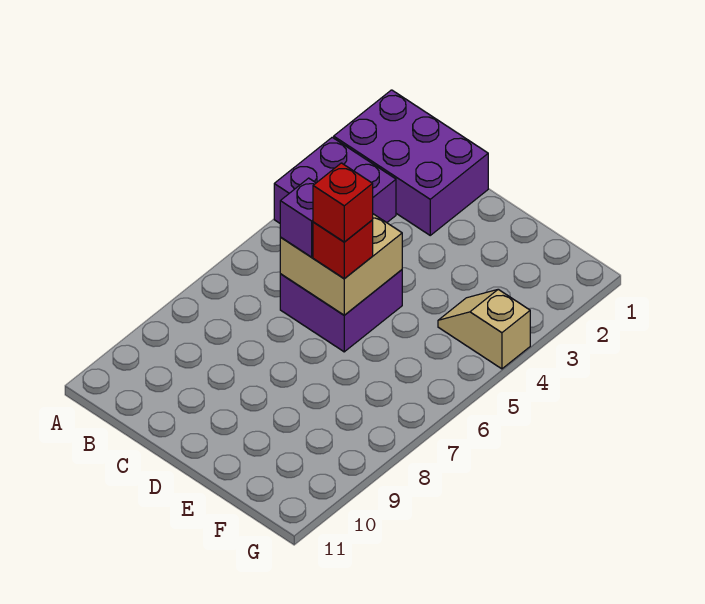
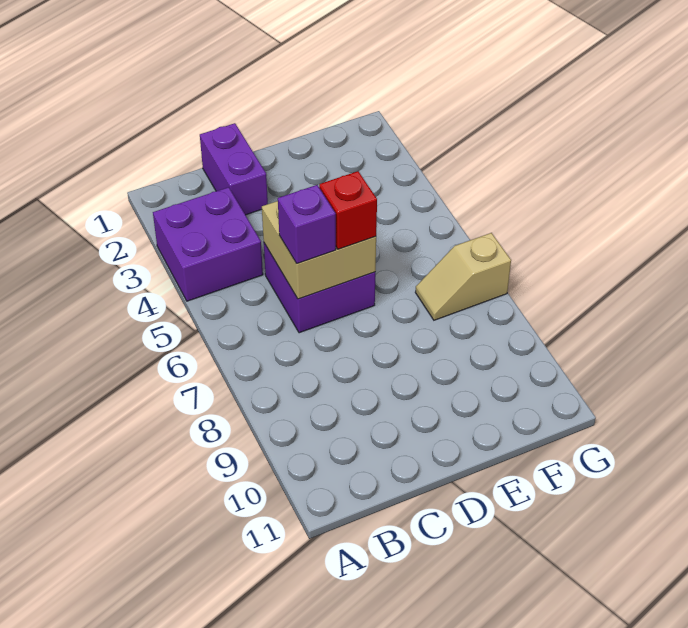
purple brick A1:C2 level 1 -> purple brick C1:C2 level 1
red brick D6 level 4 -> none
tan slope F4:G4 level 1 top G -> tan slope F7:G7 level 1 top G

